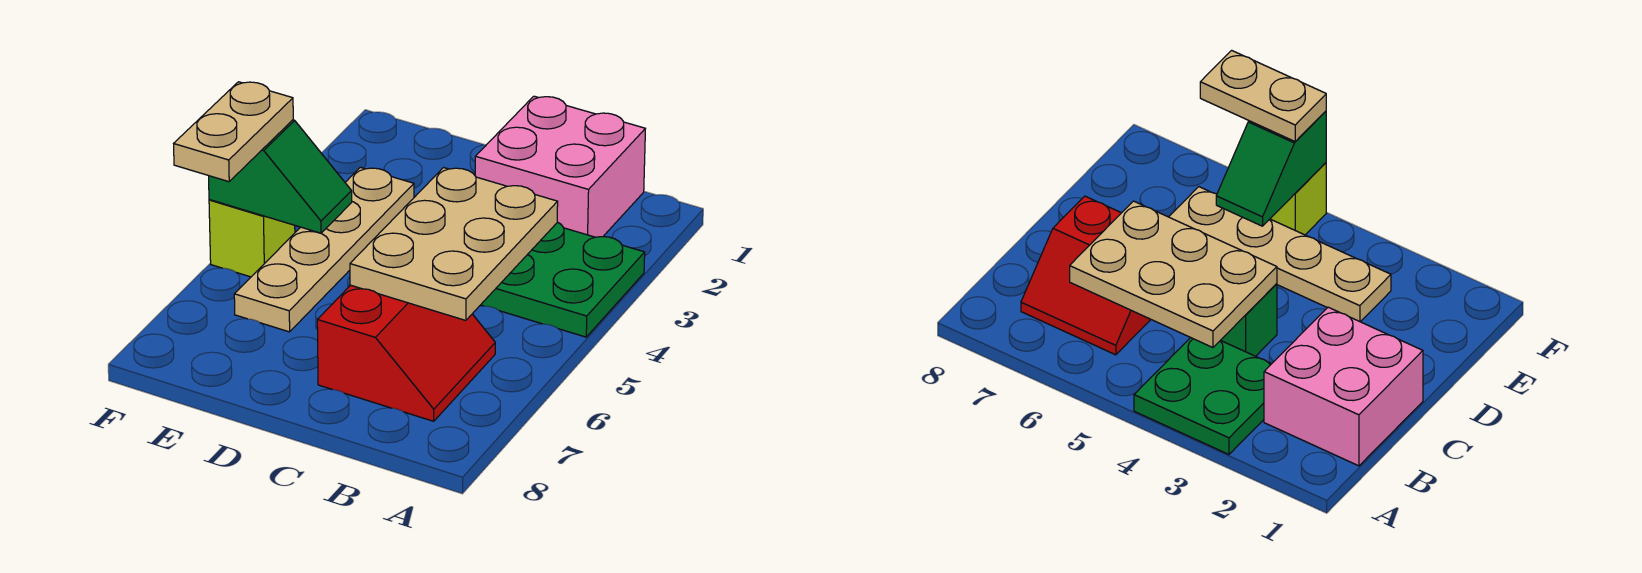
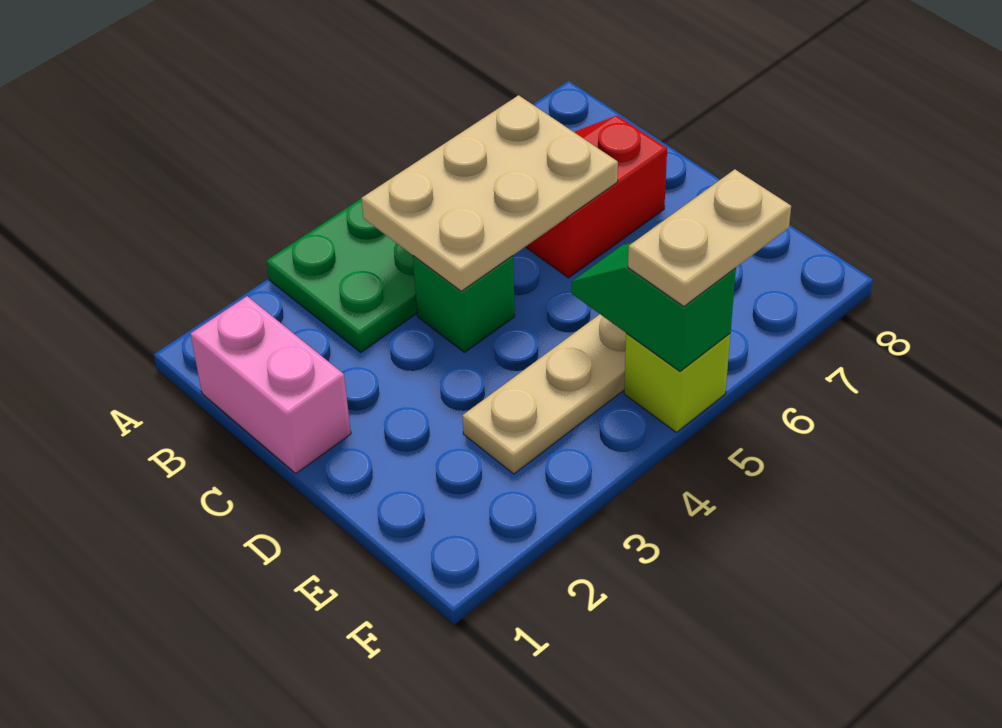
pink brick B1:C2 level 1 -> pink brick B1:C1 level 1

